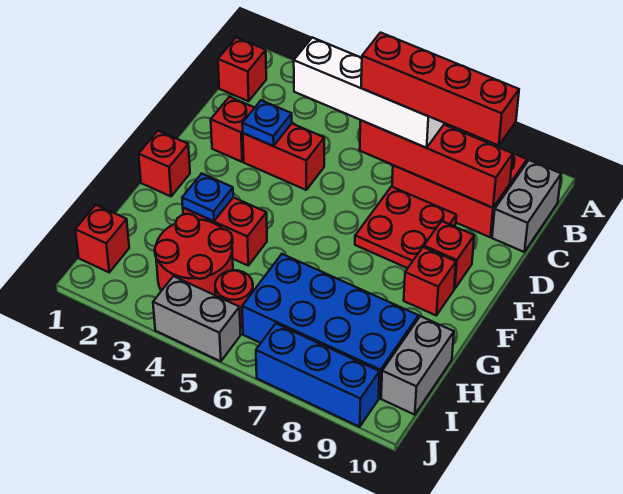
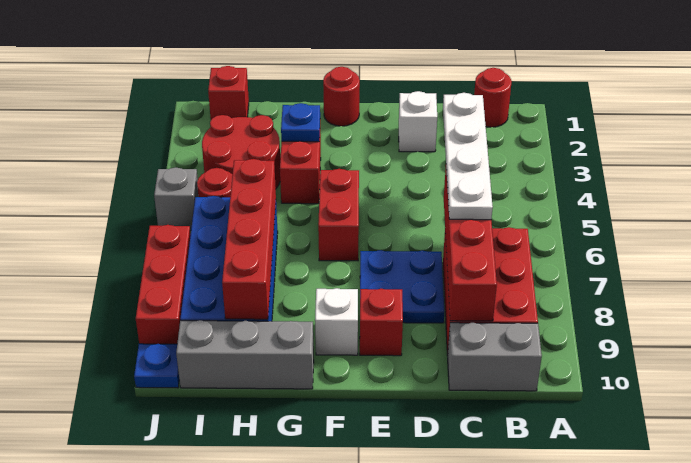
red brick B1 level 1 -> red round brick B1 level 1
white brick C4:C7 level 3 -> white plate C4:C7 level 3
red brick C6:C9 level 4 -> red brick H6:H9 level 2
red brick D2 level 1 -> white brick D2 level 1
red brick D3:D4 level 1 -> red brick F5:F6 level 1
blue plate D3 level 2 -> blue plate J10 level 1
red plate D7:E8 level 1 -> blue plate D7:E8 level 1
red brick F1 level 1 -> red round brick F1 level 1
red brick F9 level 1 -> white brick F9 level 1
grey brick H10:I10 level 1 -> grey brick G10:I10 level 1
grey brick J4:J5 level 1 -> grey brick J5 level 1
blue brick J7:J9 level 1 -> red brick J7:J9 level 1

